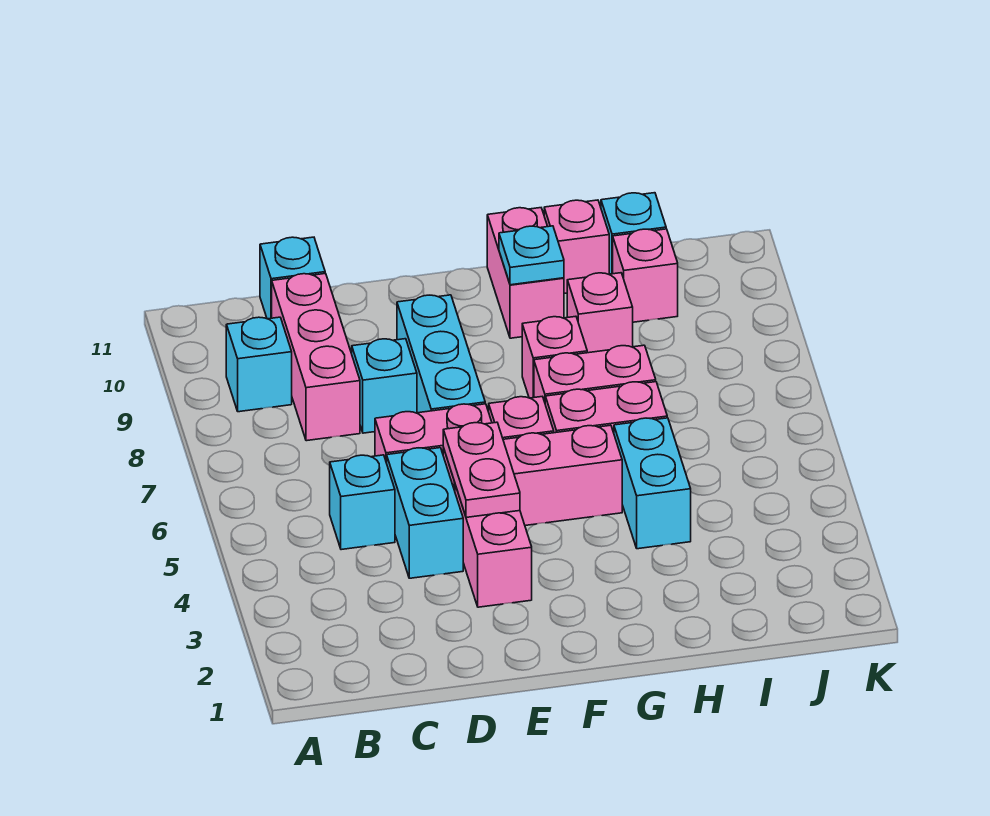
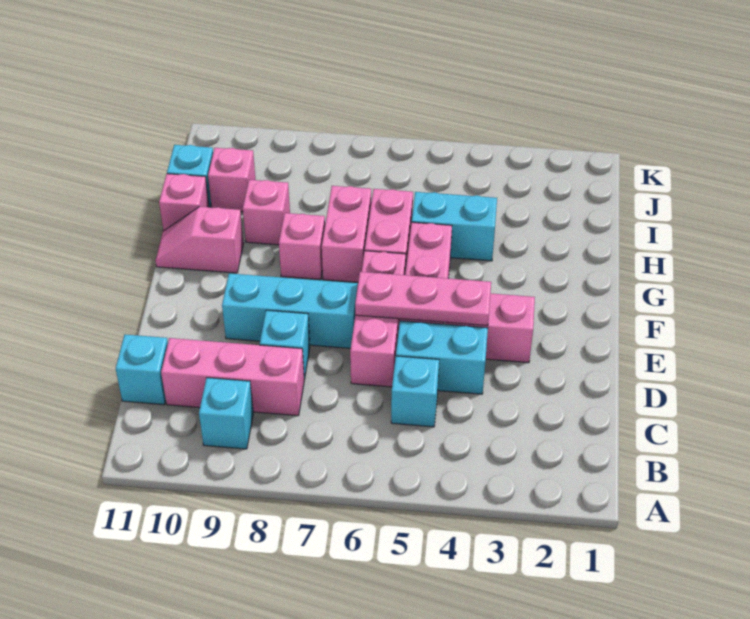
pink plate E4:E5 level 2 -> pink plate E4:E6 level 2
pink brick G10:G11 level 1 -> pink slope G10:G11 level 1 top 10
cyan plate G10 level 2 -> none

